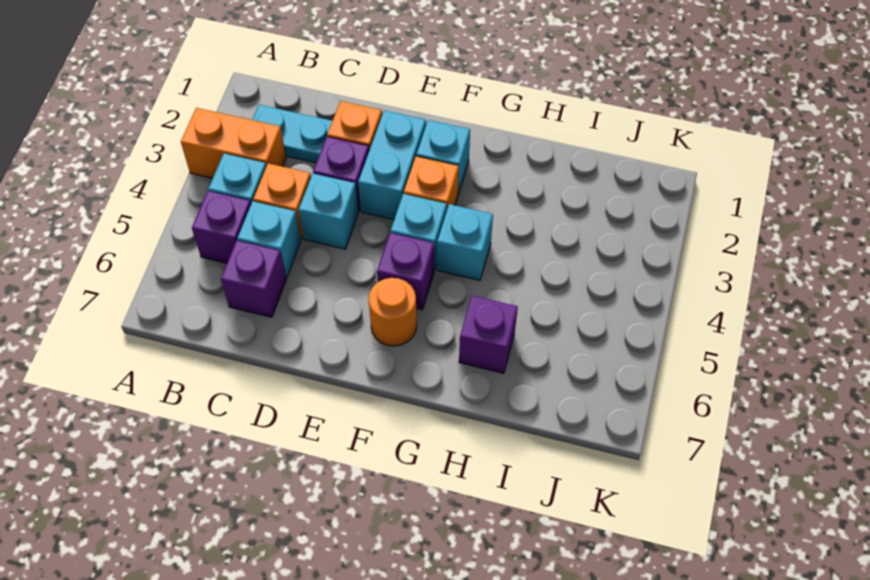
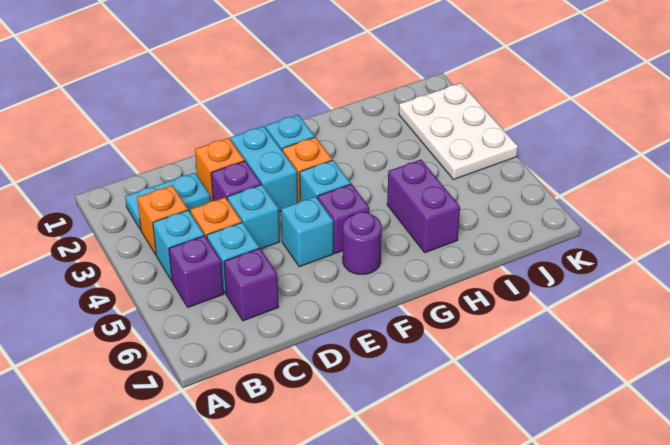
orange brick A3:B3 level 1 -> orange brick B3 level 1
orange round brick F6 level 1 -> purple round brick F6 level 1
cyan brick G4 level 1 -> cyan brick E5 level 1
purple brick H6 level 1 -> purple brick H5:H6 level 1
none -> white plate J2:K4 level 1

